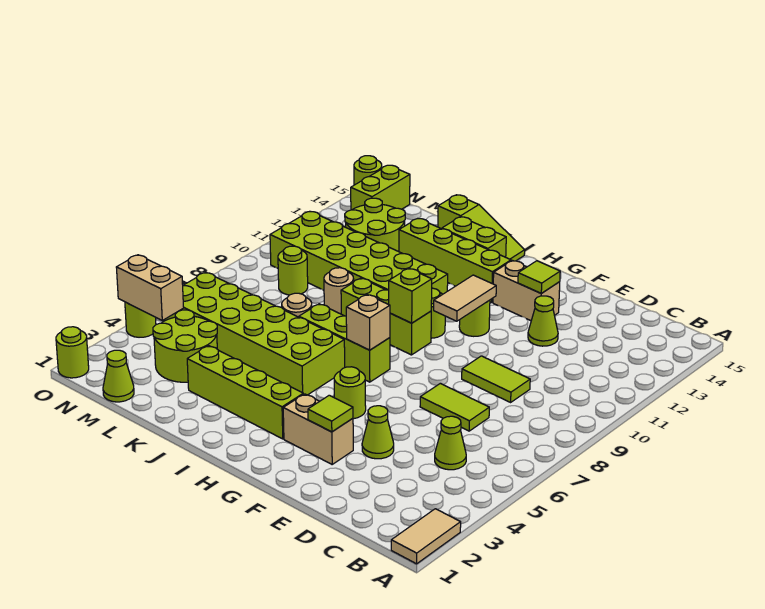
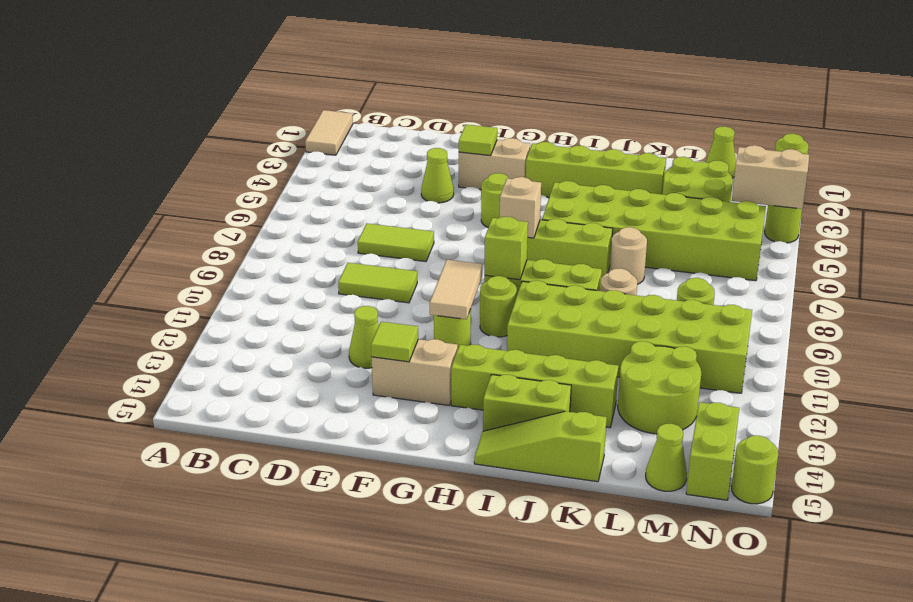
lime cone C5 level 1 -> lime cone M15 level 1

